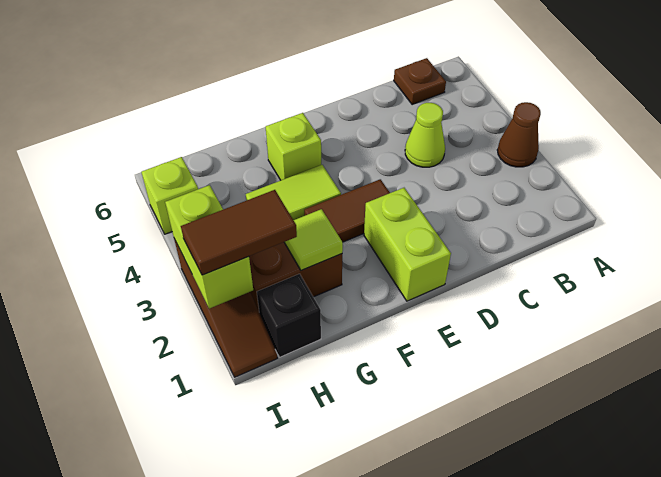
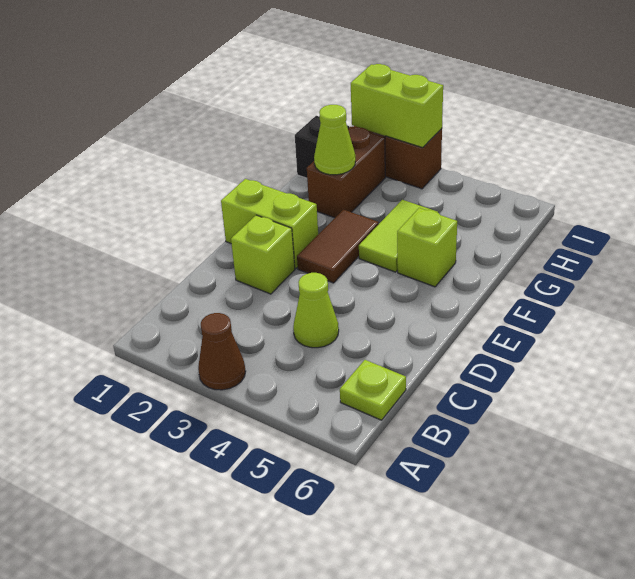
brown plate B6 level 1 -> lime plate B6 level 1
lime tile G2 level 2 -> lime cone G2 level 2
brown tile H2:I2 level 3 -> none
lime brick I5 level 1 -> lime brick D2 level 1

